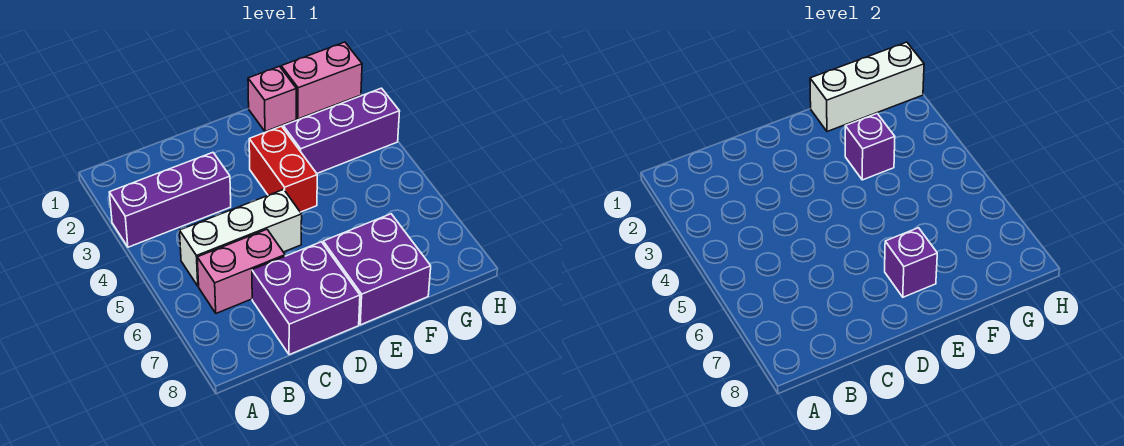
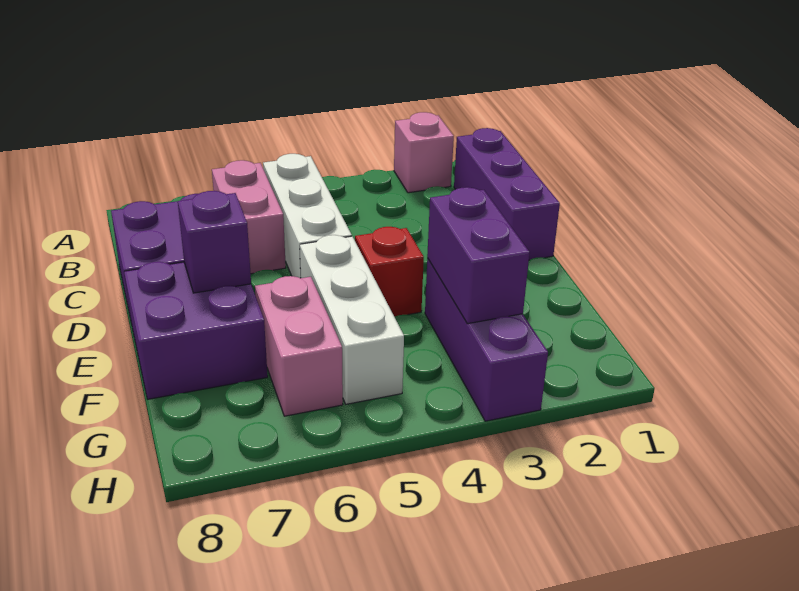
purple brick A3:C3 level 1 -> purple brick B1:D1 level 1
red brick E3:E4 level 1 -> red brick E4 level 1
pink brick F1 level 1 -> pink brick A2 level 1
white brick F1:H1 level 2 -> white brick E5:G5 level 1
purple brick F3 level 2 -> purple brick F3:G3 level 2
pink brick G1:H1 level 1 -> pink brick F6:G6 level 1

